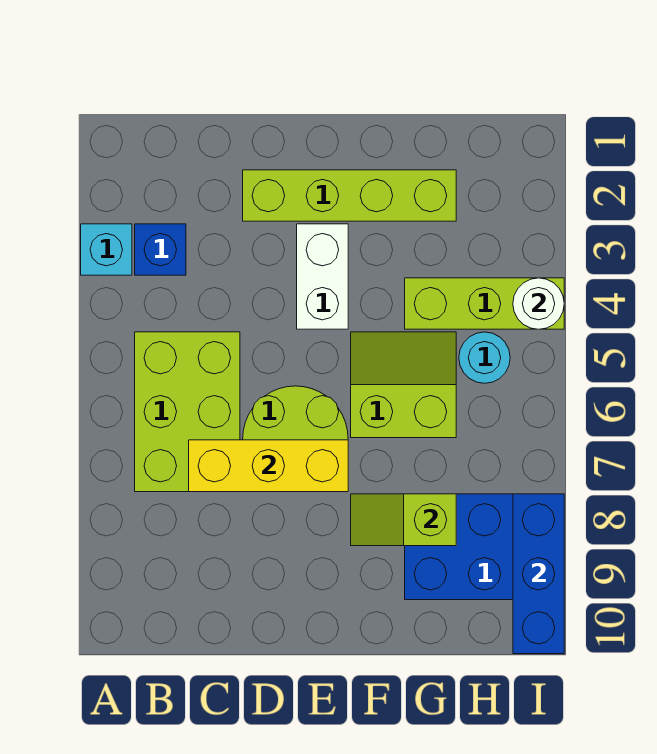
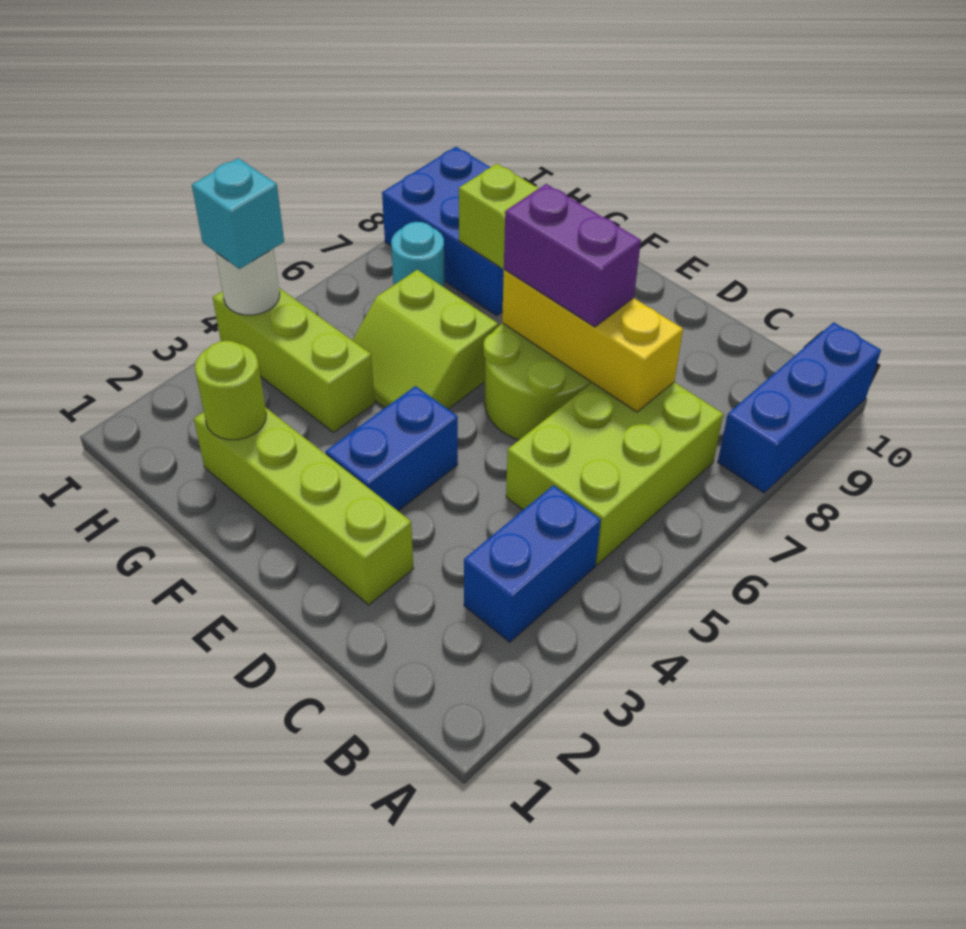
cyan brick A3 level 1 -> cyan brick I4 level 3
blue brick B3 level 1 -> blue brick B3:B4 level 1
none -> purple brick D7:E7 level 3
white brick E3:E4 level 1 -> blue brick E3:E4 level 1
none -> lime round brick G2 level 2
cyan round brick H5 level 1 -> cyan round brick H7 level 1
blue brick I8:I10 level 2 -> blue brick A8:A10 level 1

